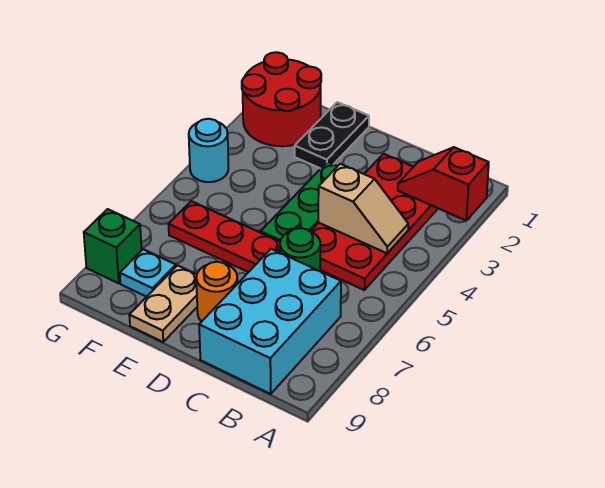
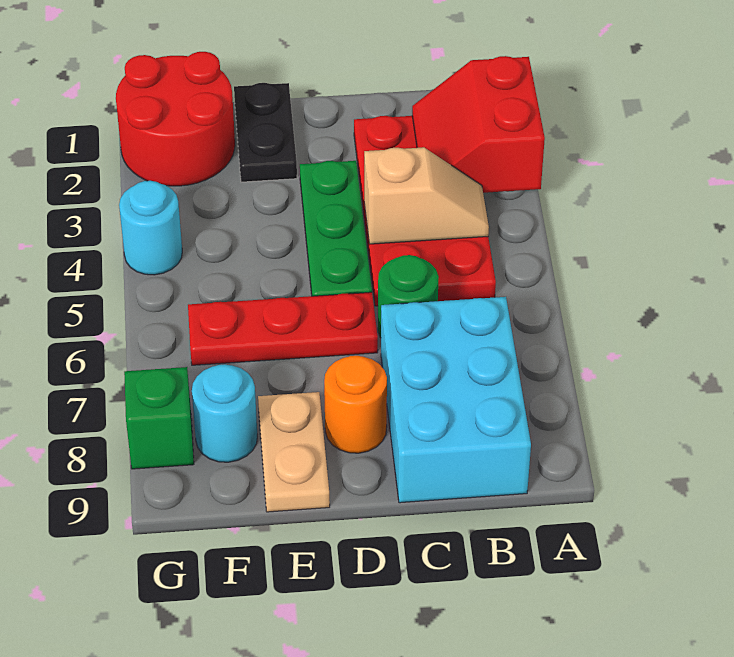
red slope A2:B2 level 2 top A -> red slope A2:B3 level 2 top A
cyan plate F8 level 1 -> cyan round brick F8 level 1

